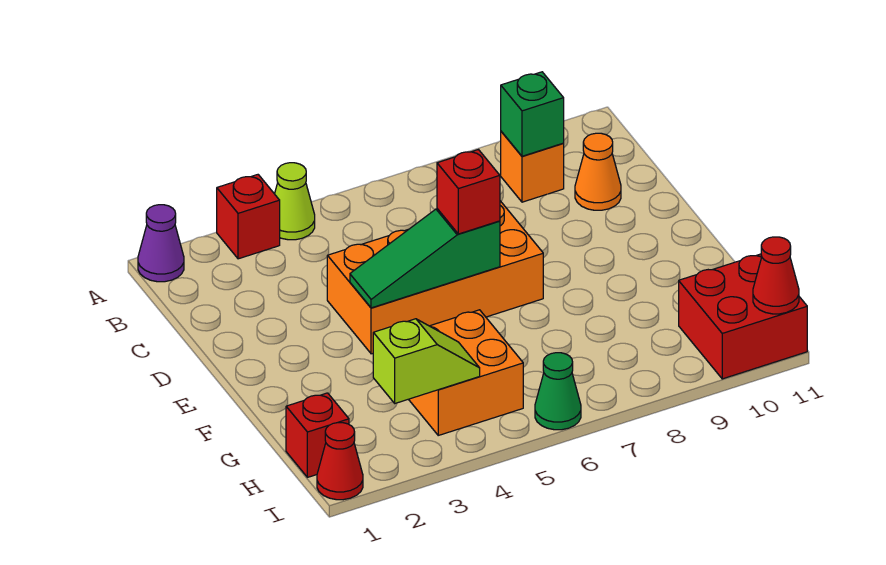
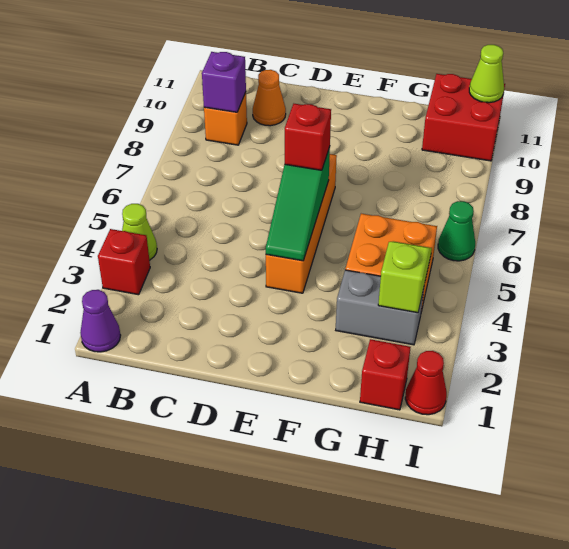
green brick B9 level 2 -> purple brick B9 level 2
orange brick D4:E7 level 1 -> orange brick E4:E7 level 1
none -> grey brick G3:H3 level 1
red cone I11 level 2 -> lime cone I11 level 2

